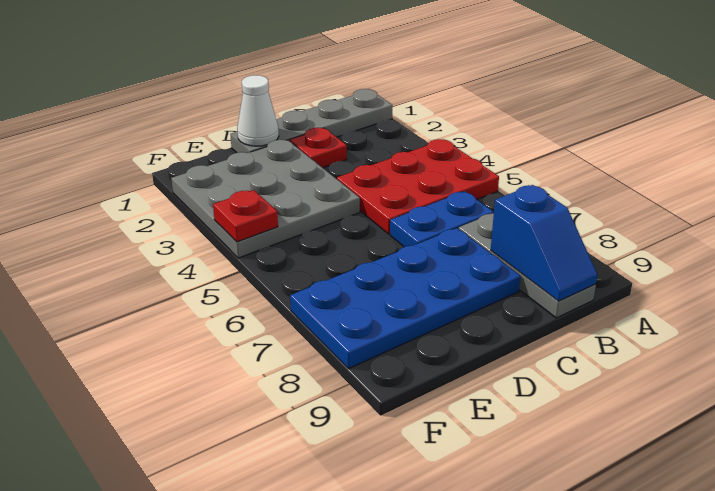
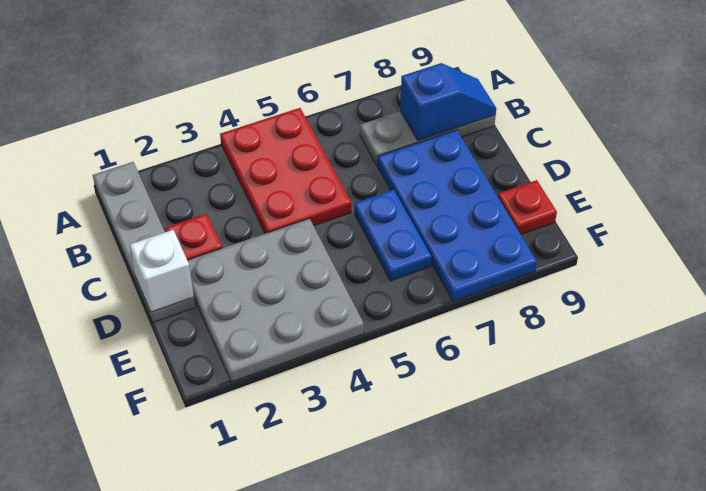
blue plate B6:C6 level 1 -> blue plate D6:E6 level 1
white cone D1 level 2 -> white brick D1 level 2
red plate F4 level 2 -> red plate E9 level 1

